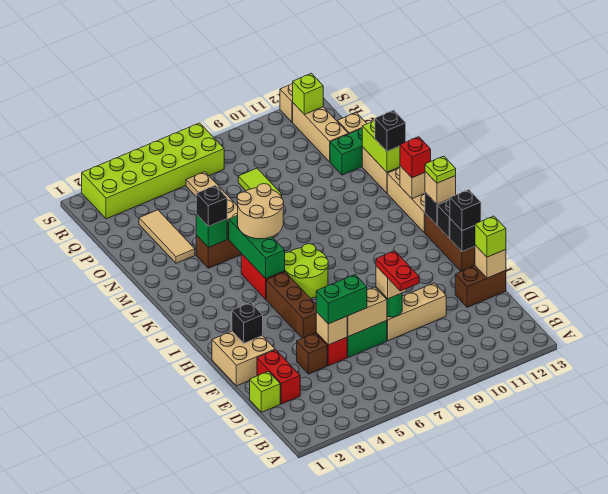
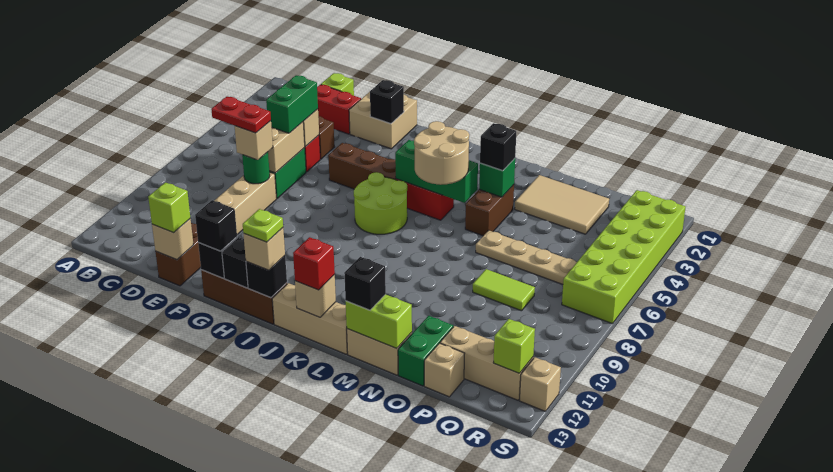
tan tile N3:P3 level 1 -> tan tile N2:P3 level 1

